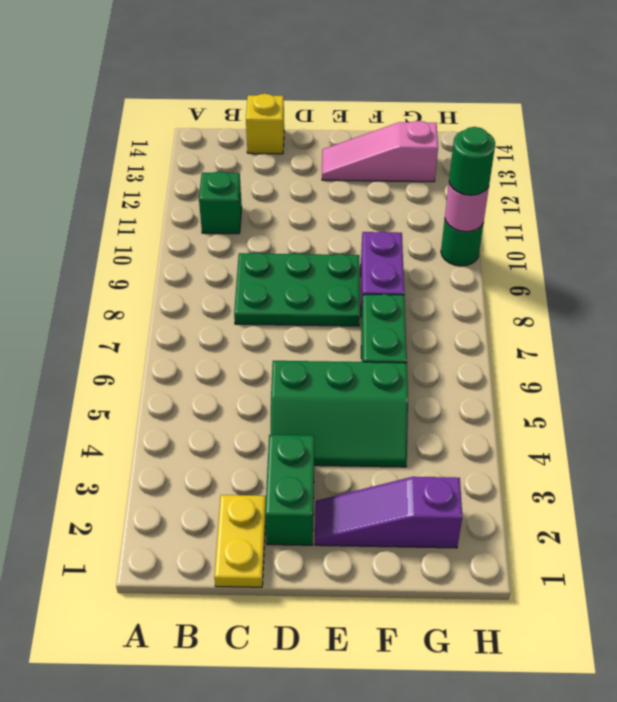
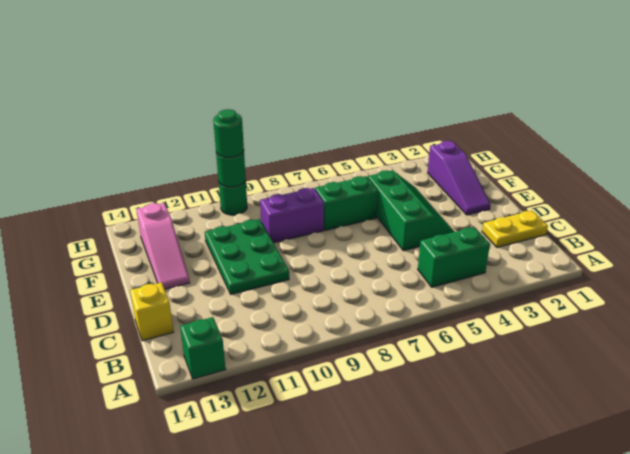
green brick B11 level 1 -> green brick A13 level 1
green plate C8:E9 level 1 -> green plate D10:F11 level 1
green brick D2:D3 level 1 -> green brick B4:B5 level 1
pink round brick H10 level 2 -> green round brick H10 level 2

